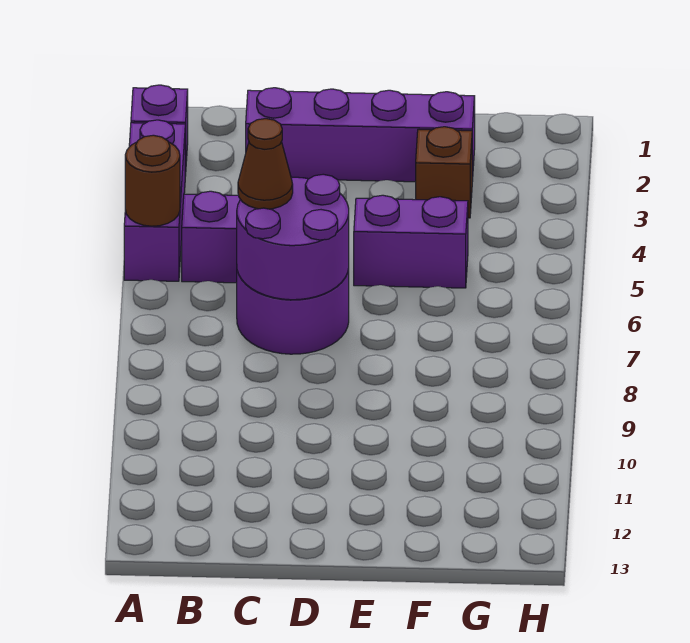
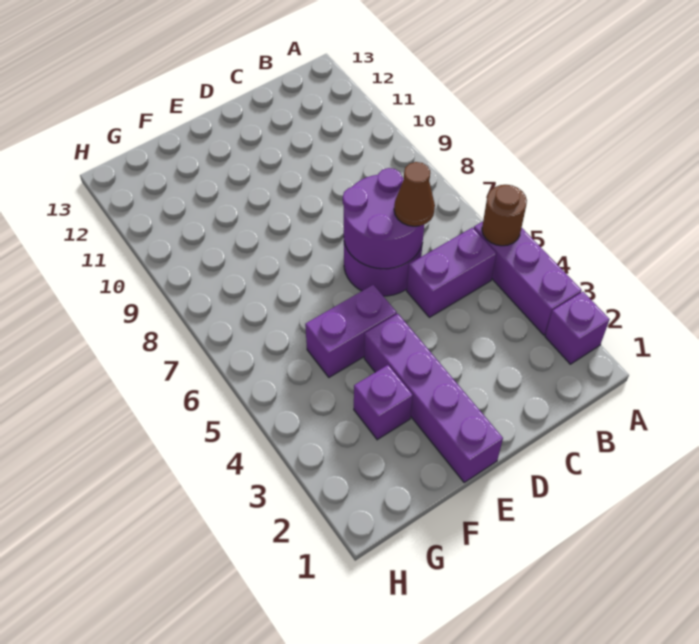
purple brick C2:F2 level 1 -> purple brick E1:E4 level 1
brown brick F3 level 1 -> purple brick F3 level 1

